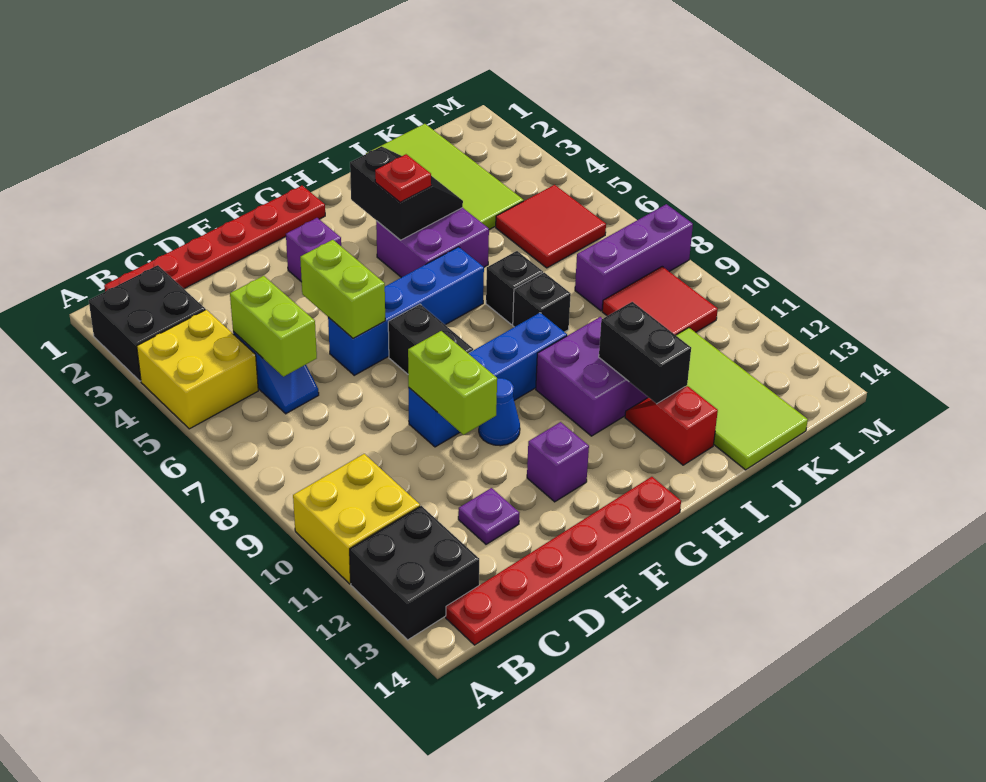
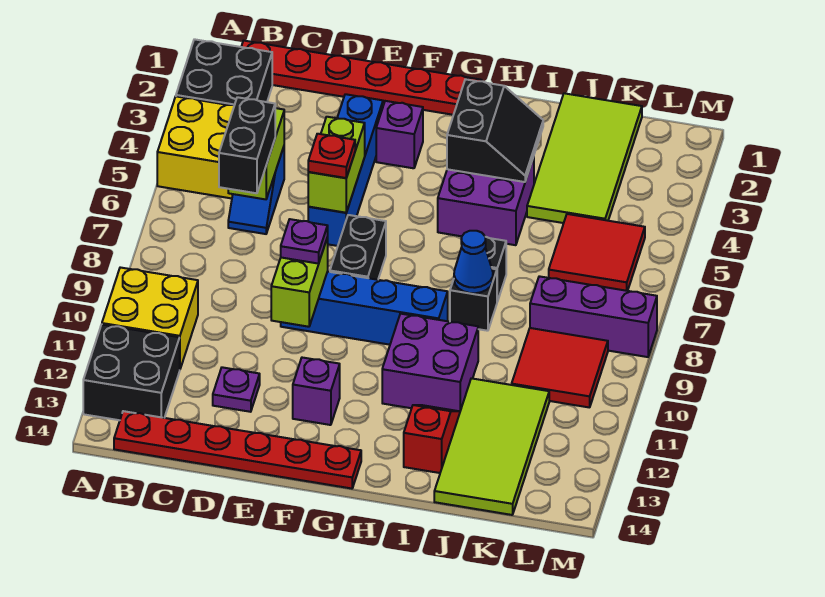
blue brick E6:H6 level 1 -> blue brick E3:E6 level 1
none -> purple plate E9 level 3
blue cone F10 level 1 -> blue cone I8 level 2
red plate H4 level 3 -> red plate E6 level 3
black brick I11:I12 level 2 -> black brick C6:C7 level 3

